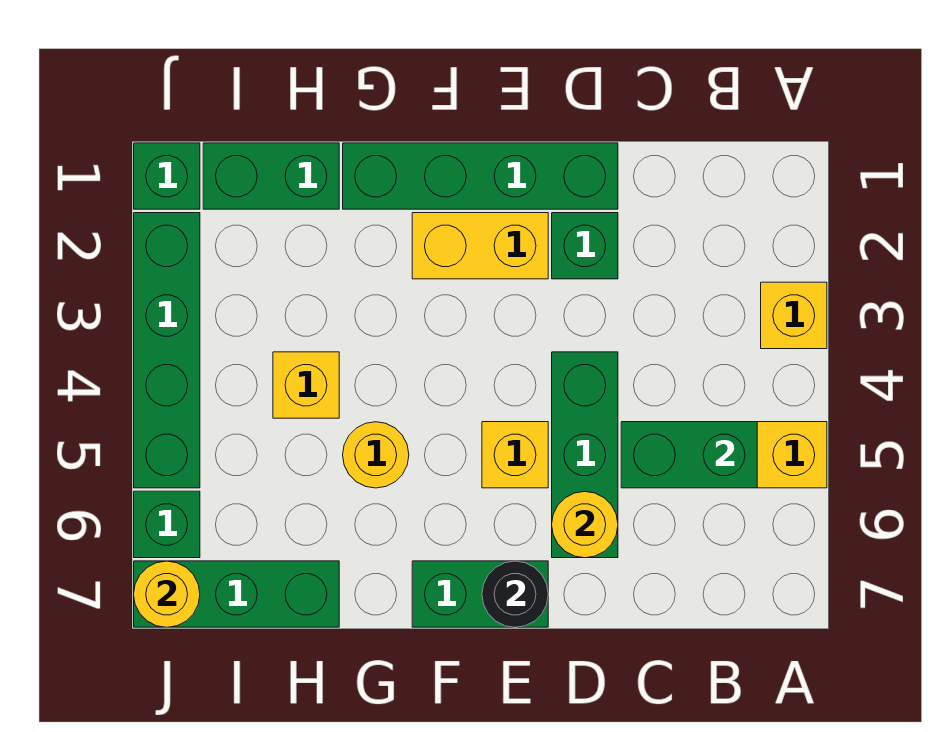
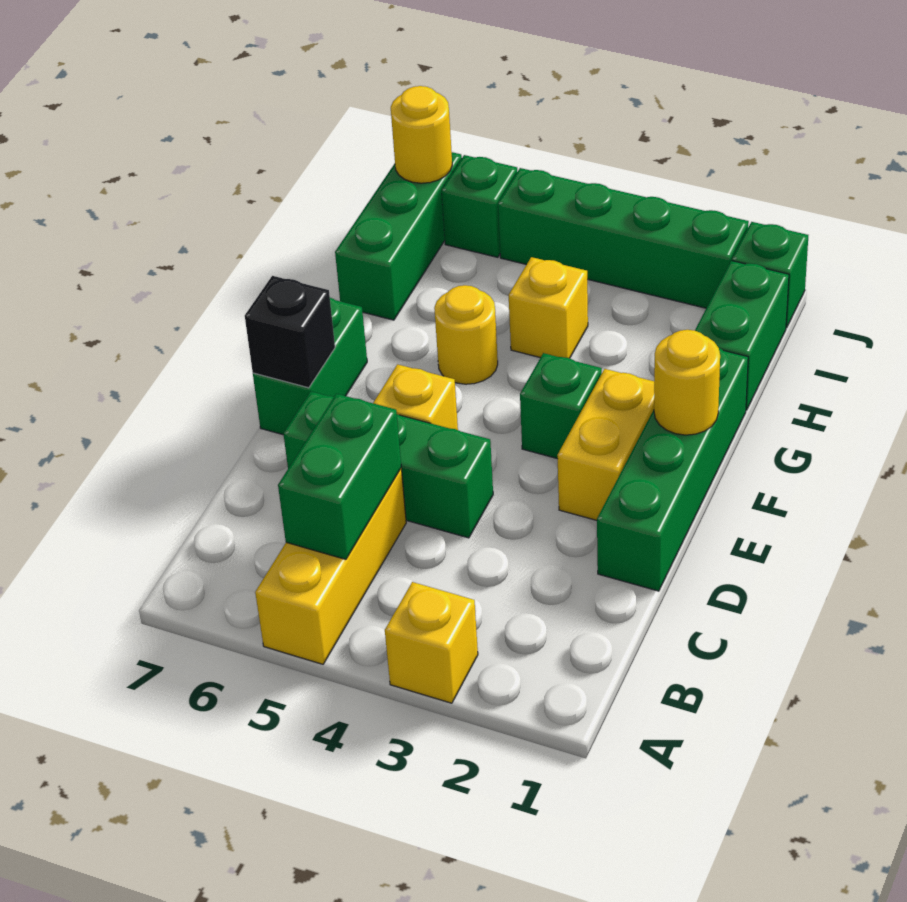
green brick D2 level 1 -> green brick F3 level 1
yellow round brick D6 level 2 -> yellow round brick F1 level 2
black round brick E7 level 2 -> black brick E7 level 2

